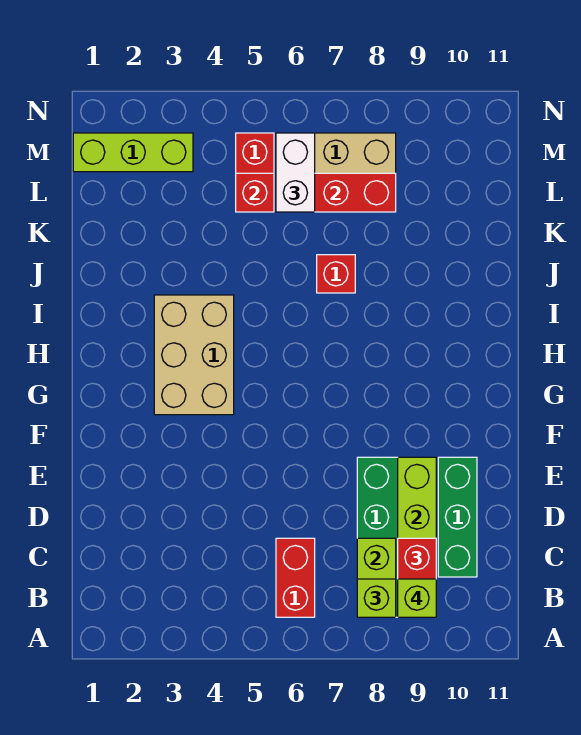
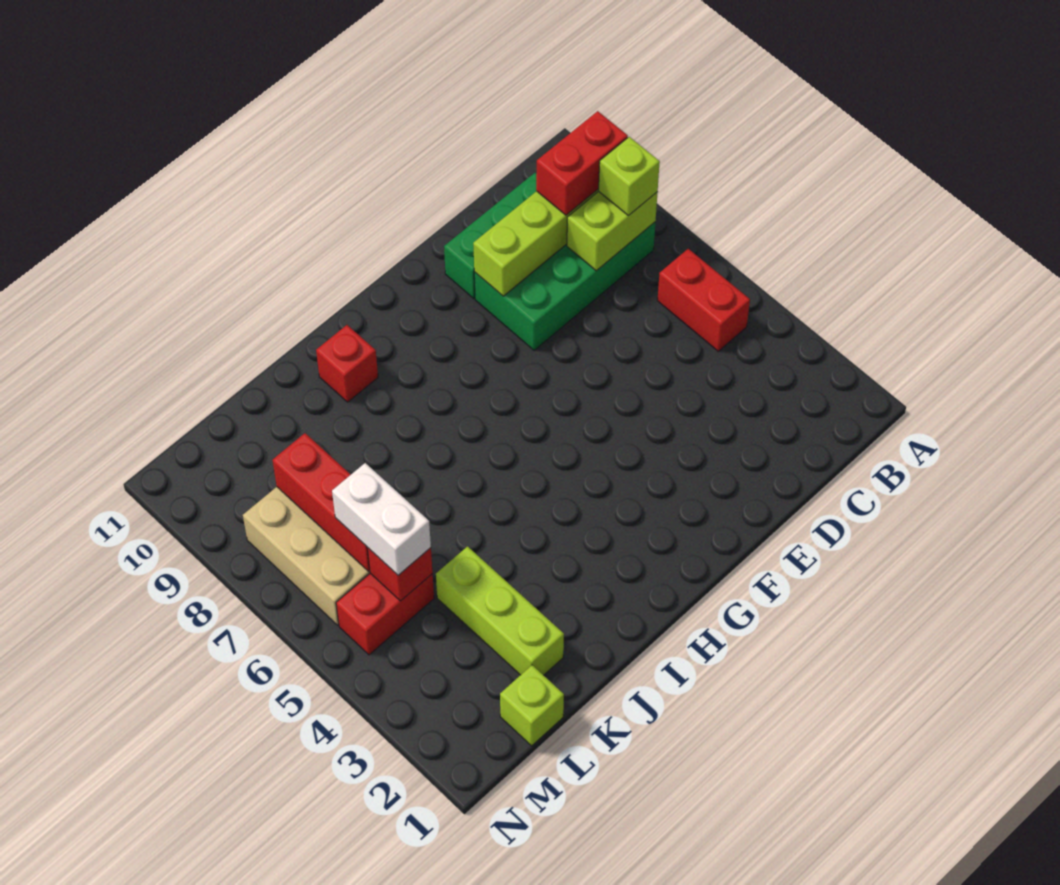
red brick B6:C6 level 1 -> red brick B5:B6 level 1
lime brick B9 level 4 -> lime brick L1 level 1
tan brick G3:I4 level 1 -> none
red brick J7 level 1 -> red brick I10 level 1
white brick L6:M6 level 3 -> white brick L5:L6 level 3
lime brick M1:M3 level 1 -> lime brick K2:K4 level 1

